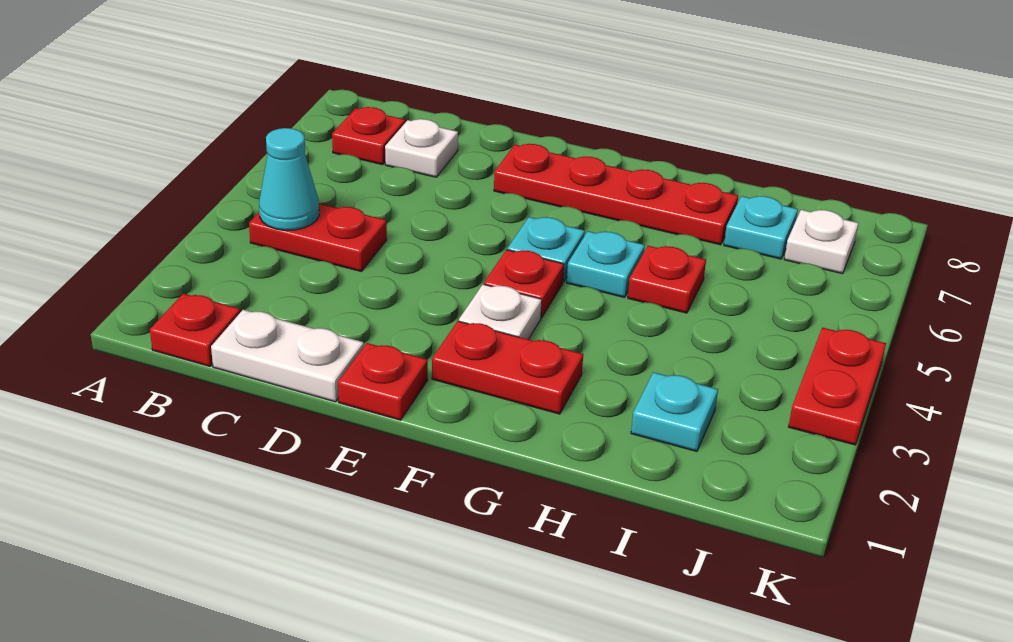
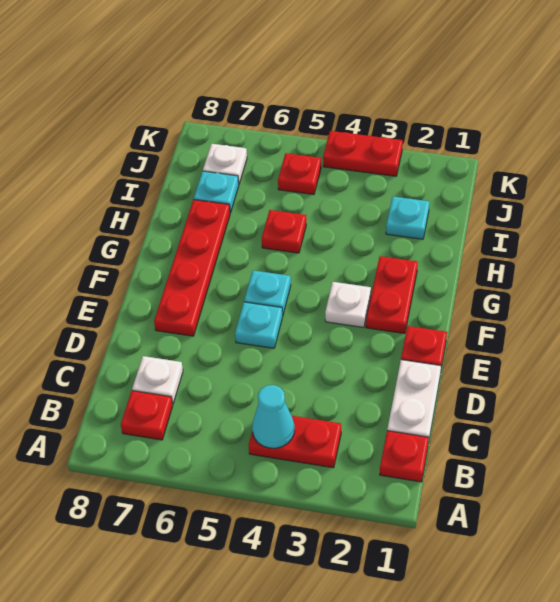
red plate B4:C4 level 1 -> red plate B3:B4 level 1
red plate F4 level 1 -> red plate J5 level 1
cyan plate G5 level 1 -> cyan plate E5 level 1

